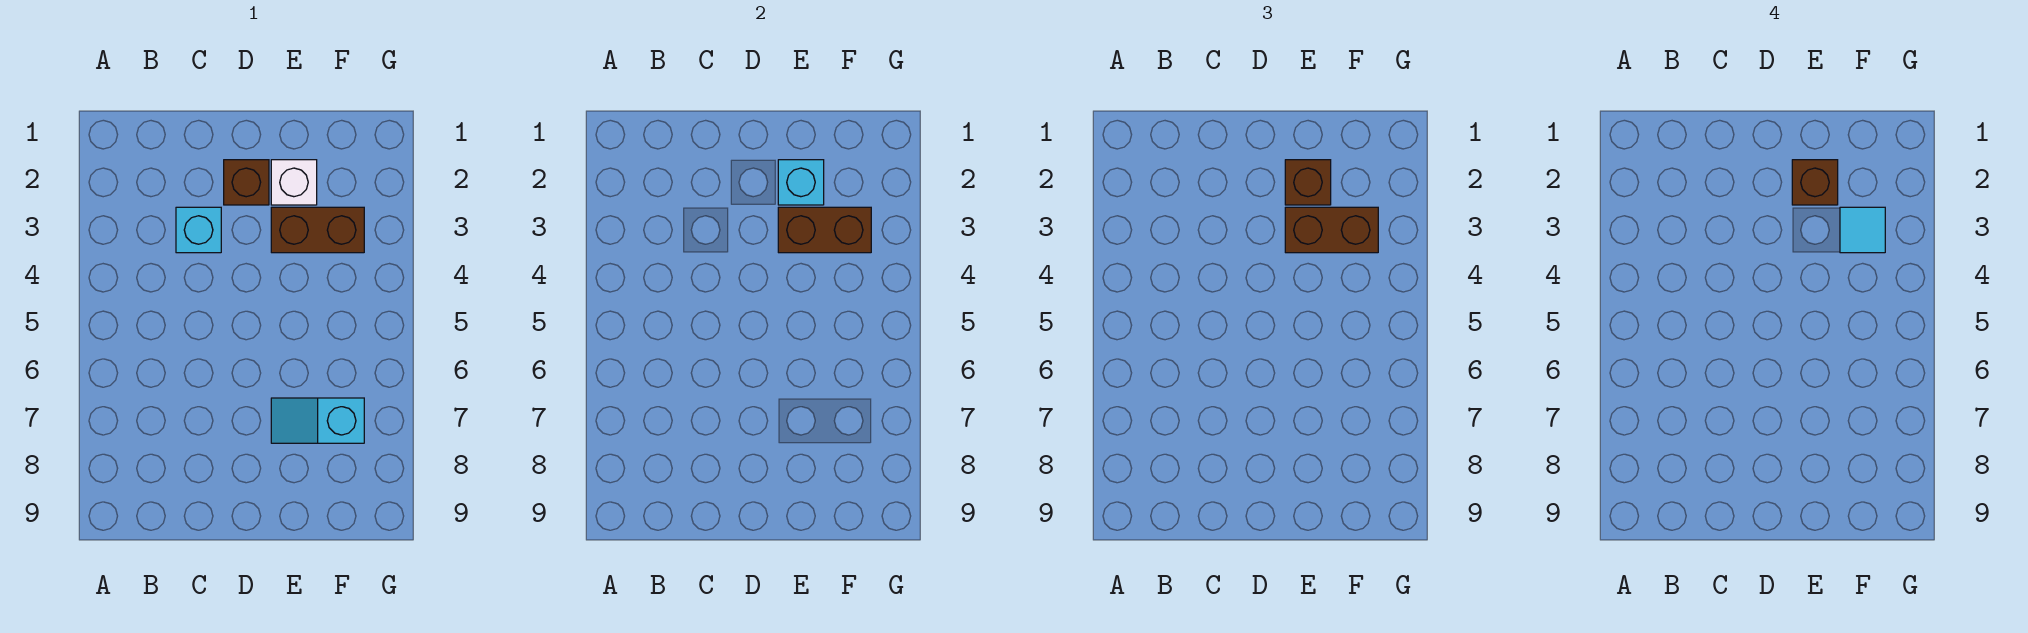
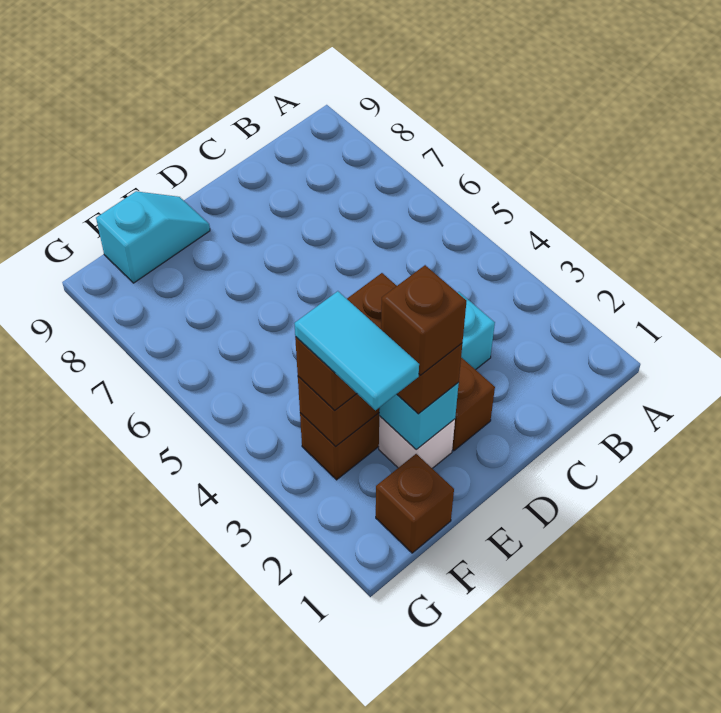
cyan slope E7:F7 level 1 top F -> cyan slope E9:F9 level 1 top F
none -> brown brick F1 level 1
cyan tile F3 level 4 -> cyan tile F2:F3 level 4

